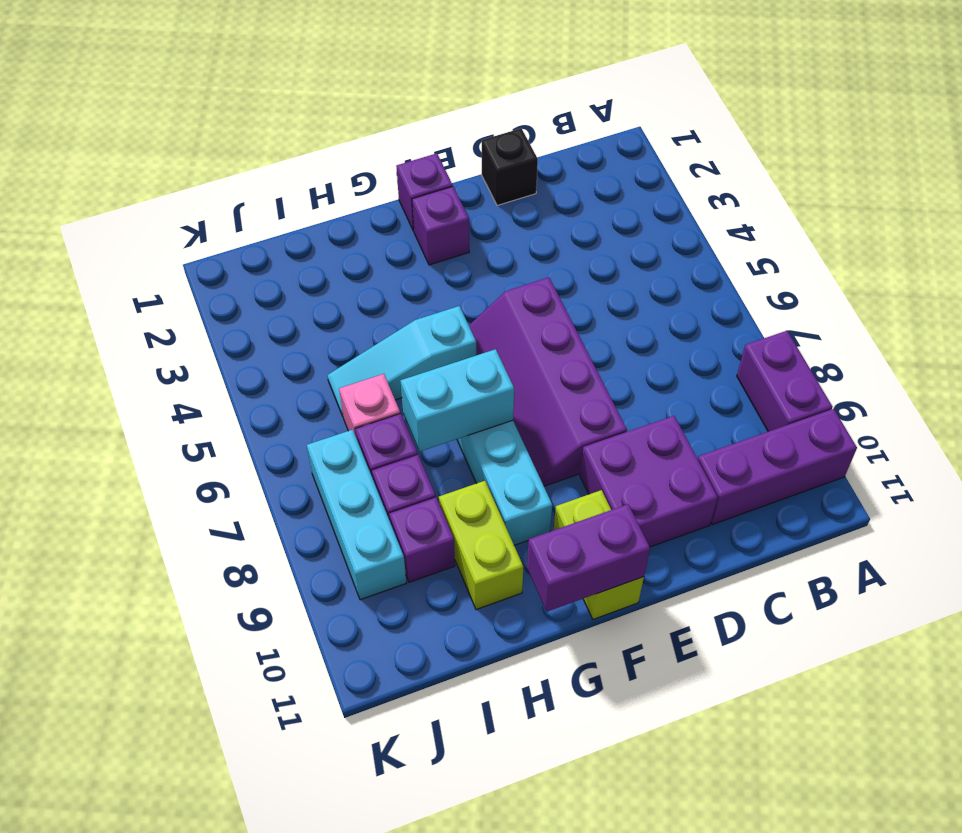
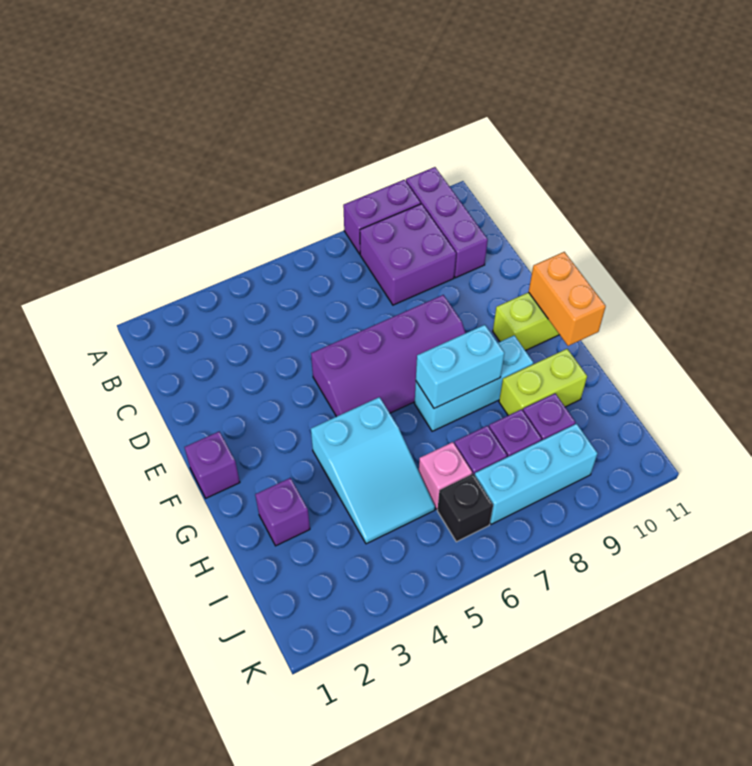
black brick D1 level 1 -> black brick J6 level 1
purple brick D9:E10 level 1 -> purple brick B8:C9 level 1
purple brick F2 level 1 -> purple brick H2 level 1
purple brick F11:G11 level 2 -> orange brick F11:G11 level 2
cyan slope G5:I5 level 1 top G -> cyan slope G4:I5 level 1 top G
cyan brick G7:H7 level 2 -> cyan brick G7:G8 level 2

